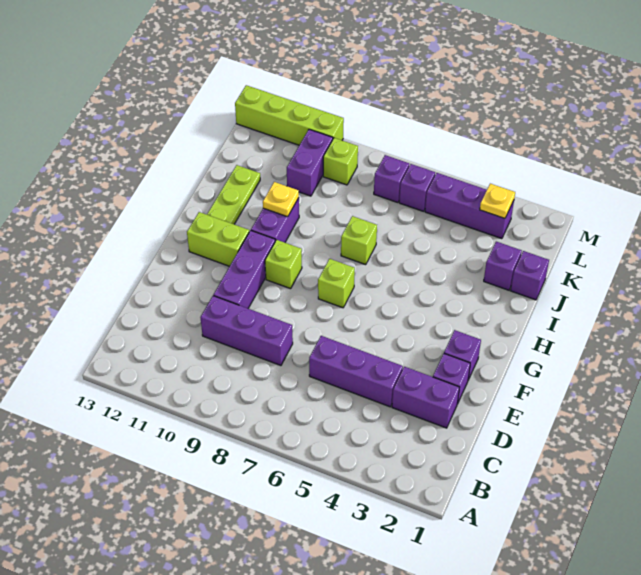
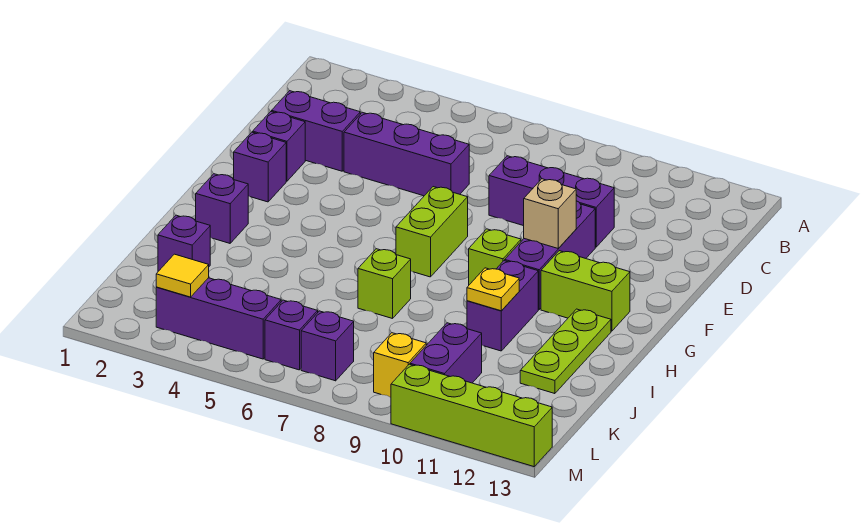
none -> tan brick F10 level 2
lime brick G7 level 1 -> lime brick F7:G7 level 1
purple brick J1 level 1 -> purple brick H2 level 1
yellow plate L3 level 2 -> yellow tile L3 level 2
lime brick L9 level 1 -> yellow brick L9 level 1

